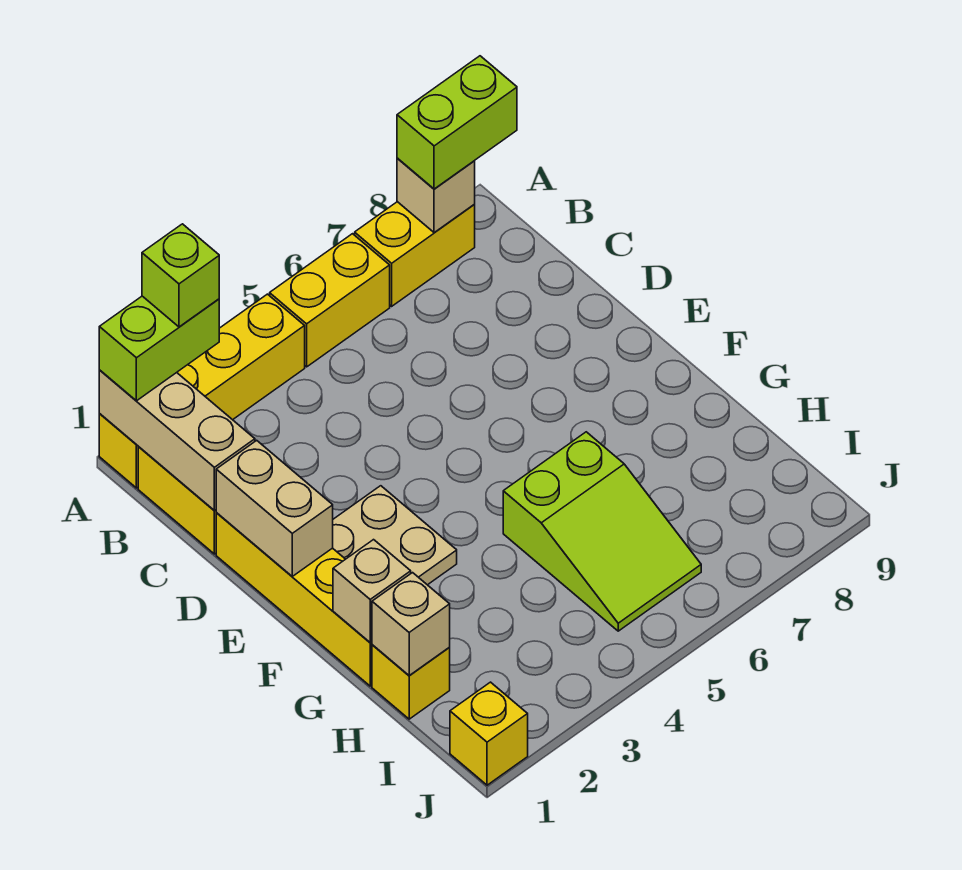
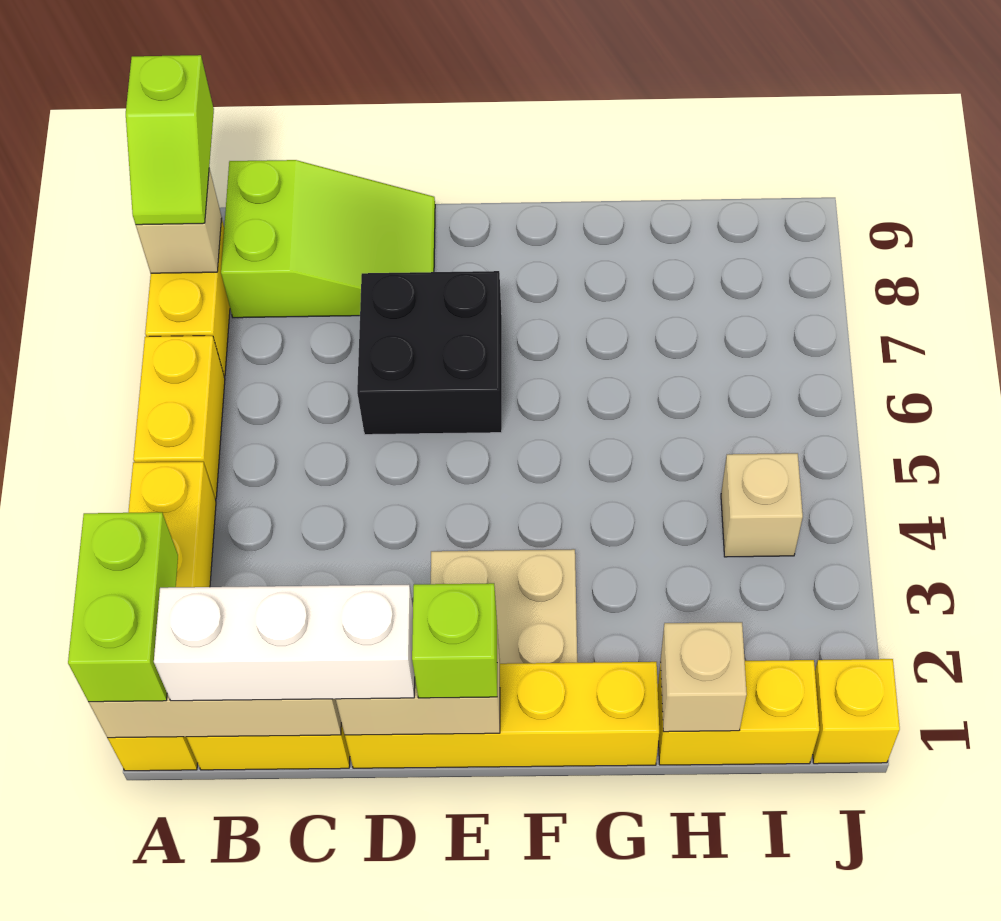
lime brick A2 level 4 -> lime brick E1 level 3
lime brick A8:A9 level 3 -> lime slope A8:A9 level 3 top 9
none -> white brick B1:D1 level 3
none -> black brick D6:E7 level 1
tan brick G1 level 2 -> tan brick I4 level 1
lime slope G5:I6 level 1 top G -> lime slope B8:D9 level 1 top B
yellow brick H1 level 1 -> yellow brick H1:I1 level 1

